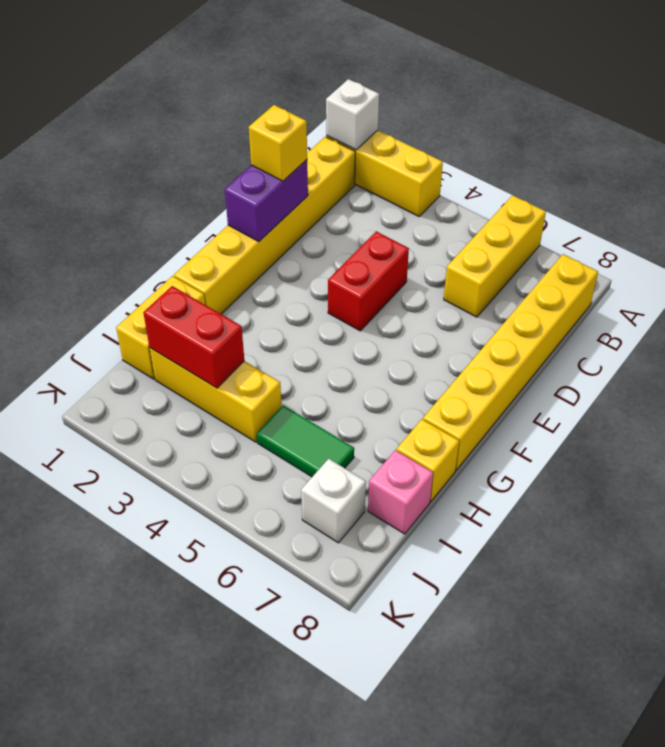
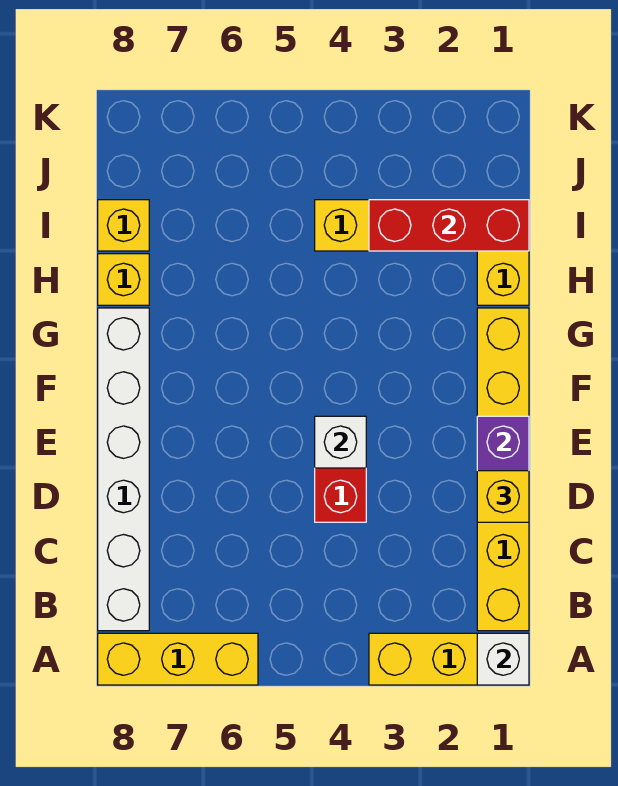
yellow brick A6:C6 level 1 -> yellow brick A6:A8 level 1
yellow brick B8:G8 level 1 -> white brick B8:G8 level 1
red brick I2:I3 level 2 -> red brick I1:I3 level 2
green tile I5:I6 level 1 -> none
pink brick I8 level 1 -> yellow brick I8 level 1
white brick J7 level 1 -> white brick E4 level 2

